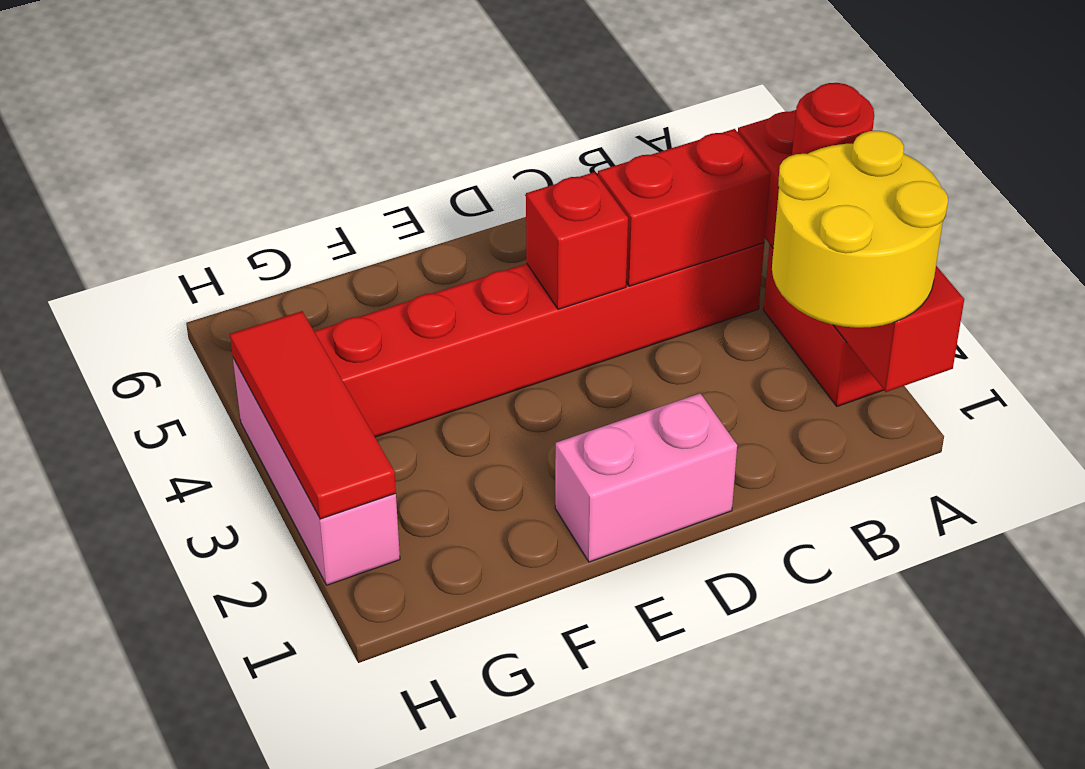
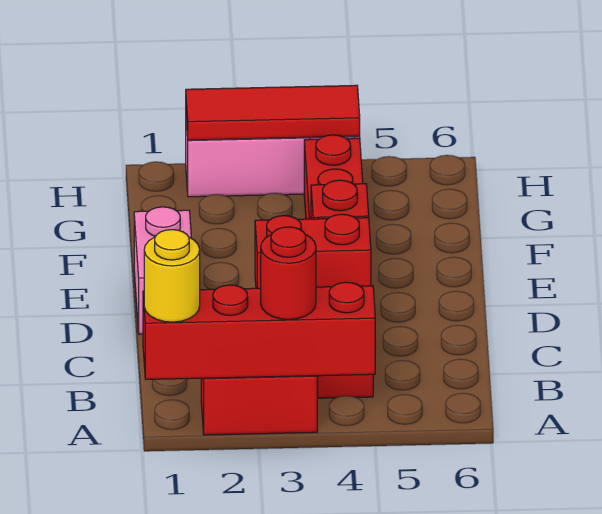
yellow round brick A1:B2 level 3 -> yellow round brick A1 level 3
red brick B4:C4 level 2 -> red brick C3:C4 level 2

